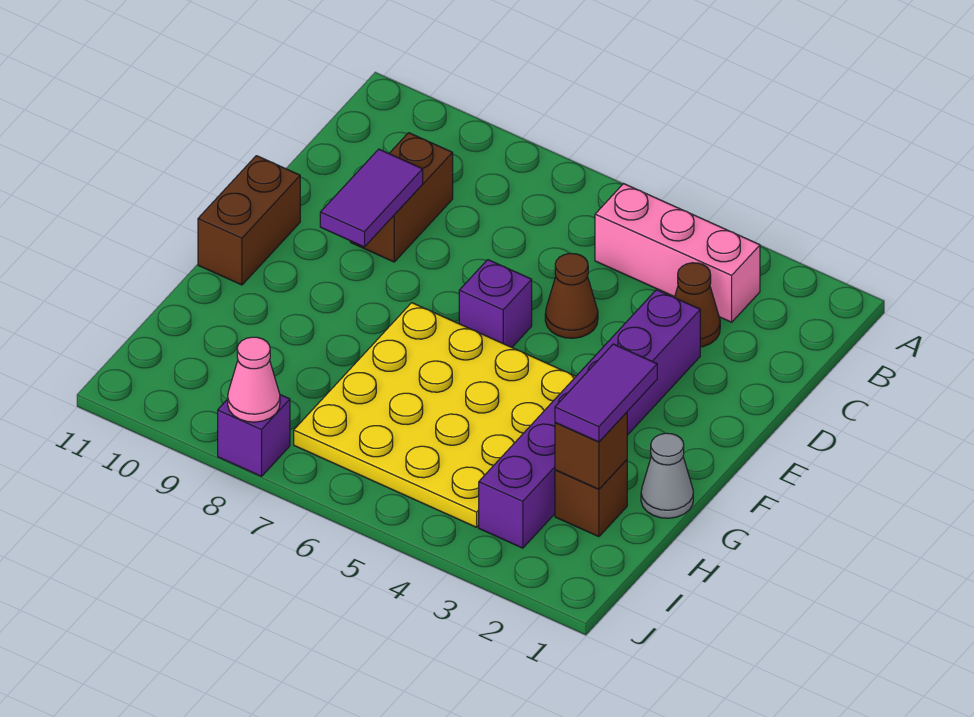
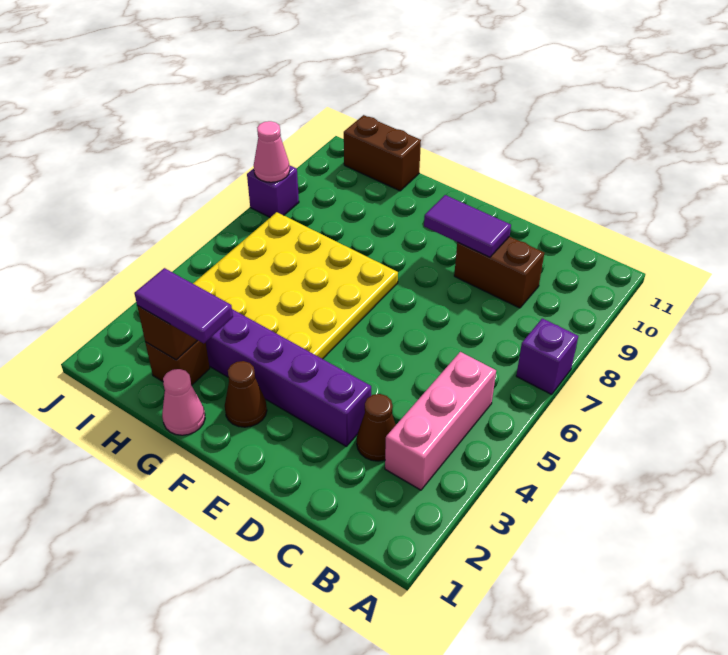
brown cone D5 level 1 -> brown cone F2 level 1
purple brick E6 level 1 -> purple brick A7 level 1
brown brick E11:F11 level 1 -> brown brick H11:I11 level 1
grey cone G1 level 1 -> pink cone G1 level 1

